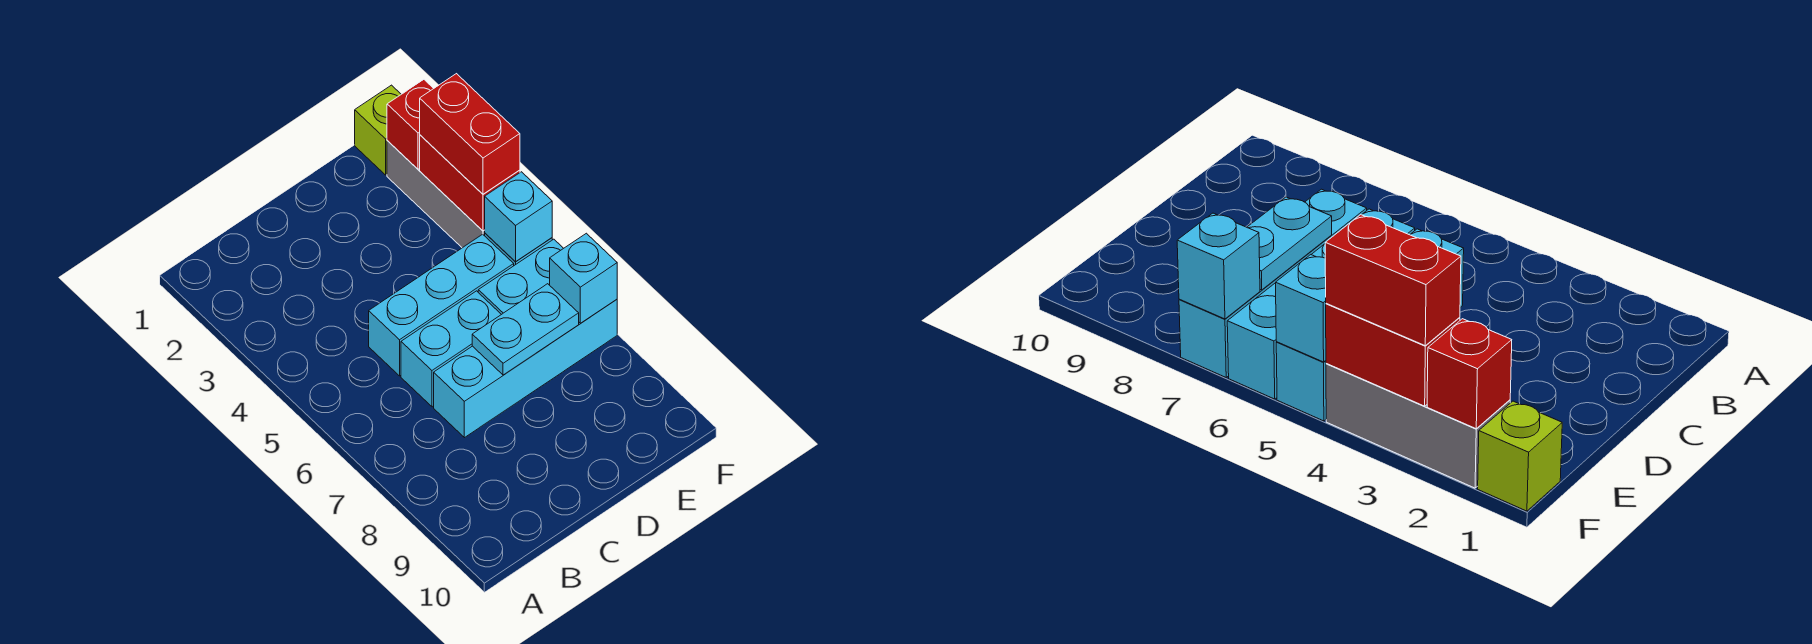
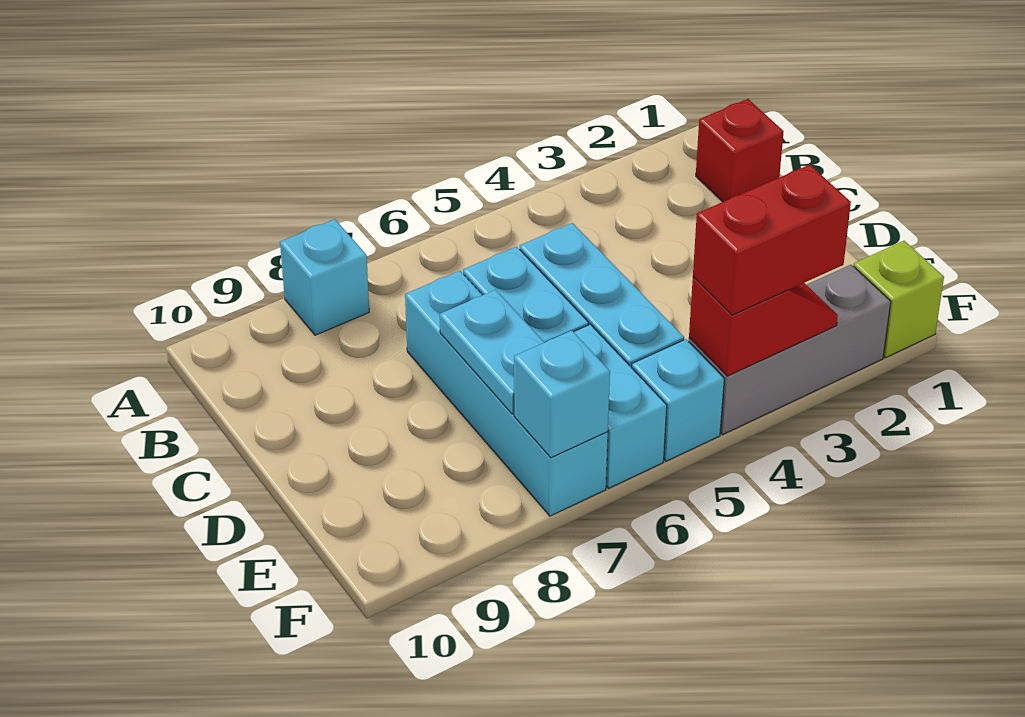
red brick F2 level 2 -> red brick B1 level 1
red brick F3:F4 level 2 -> red slope F3:F4 level 2 top 4
cyan brick F5 level 2 -> cyan brick A8 level 1

